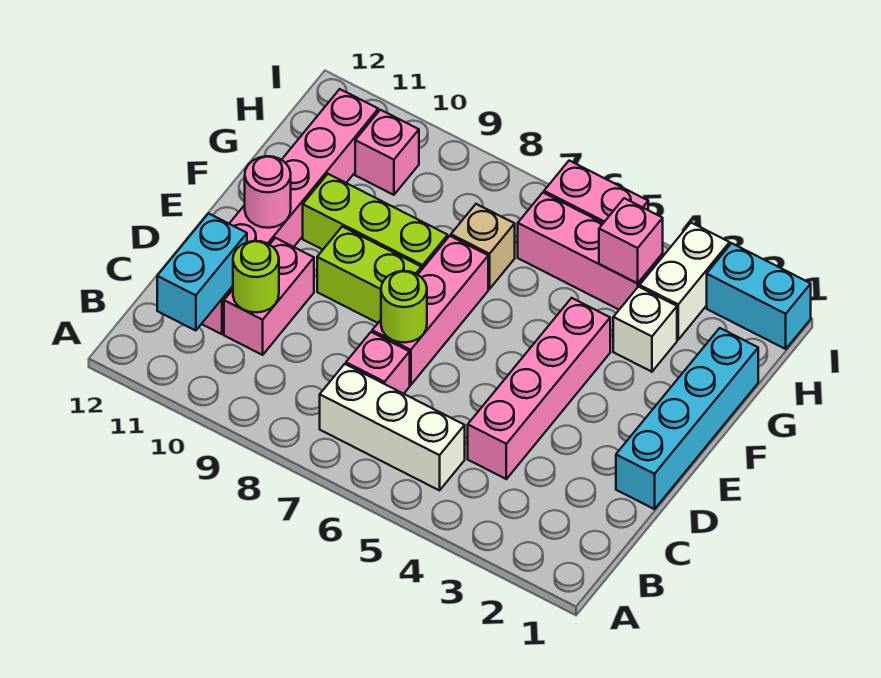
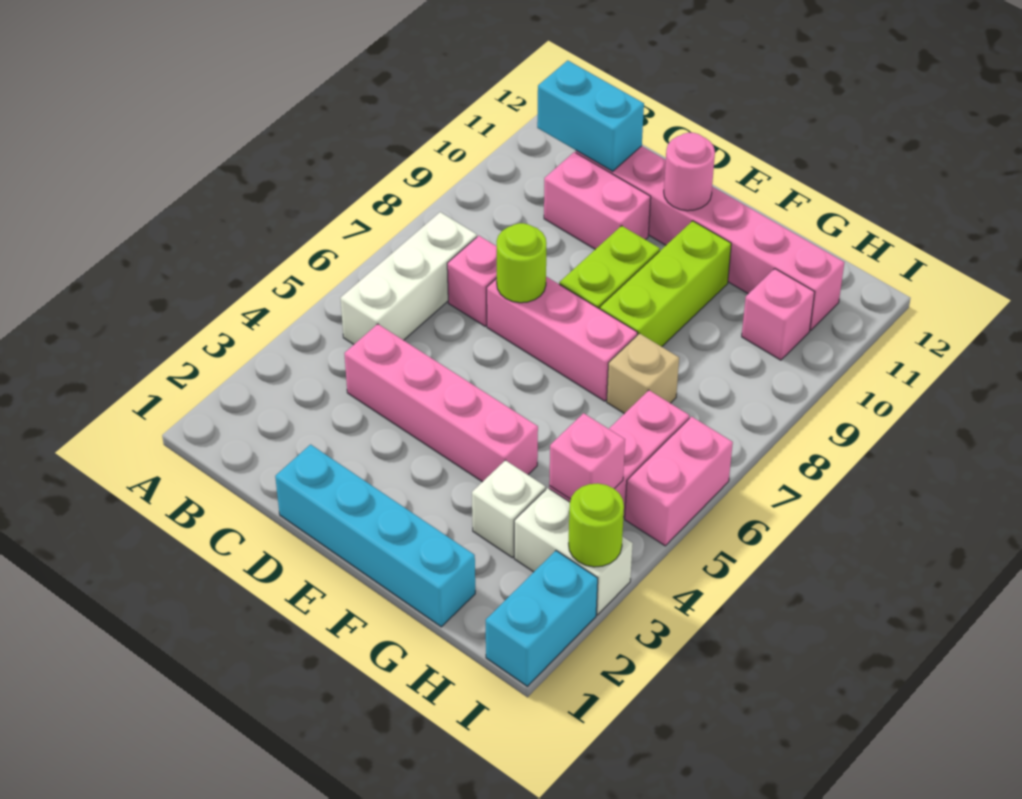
lime round brick C10 level 2 -> lime round brick I3 level 2

